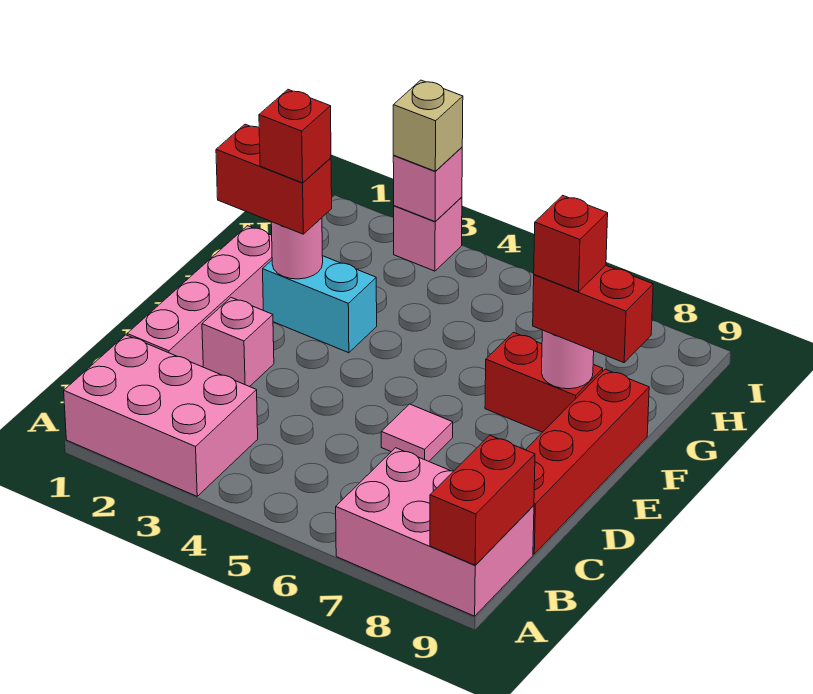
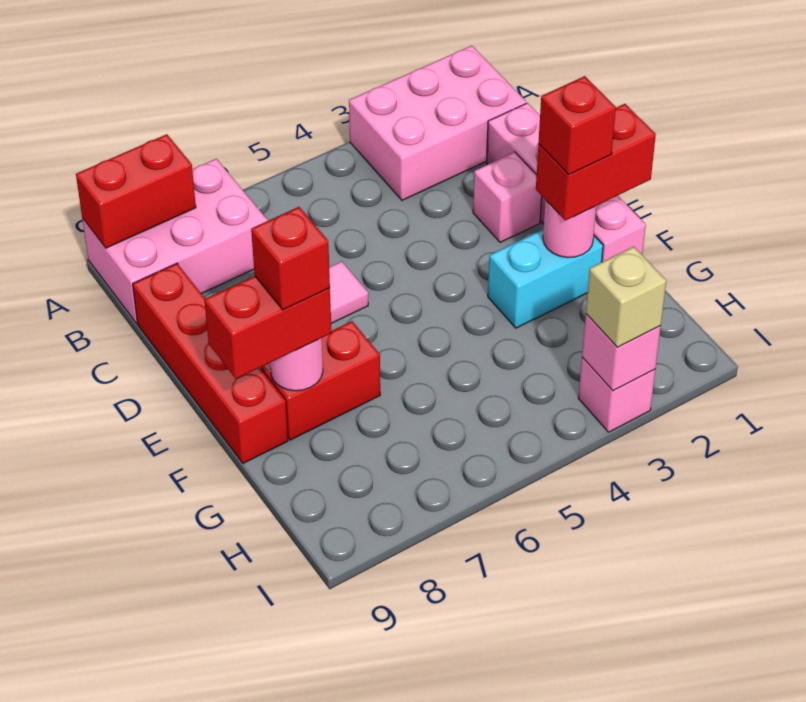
red brick A9:B9 level 2 -> red brick A8:A9 level 2

